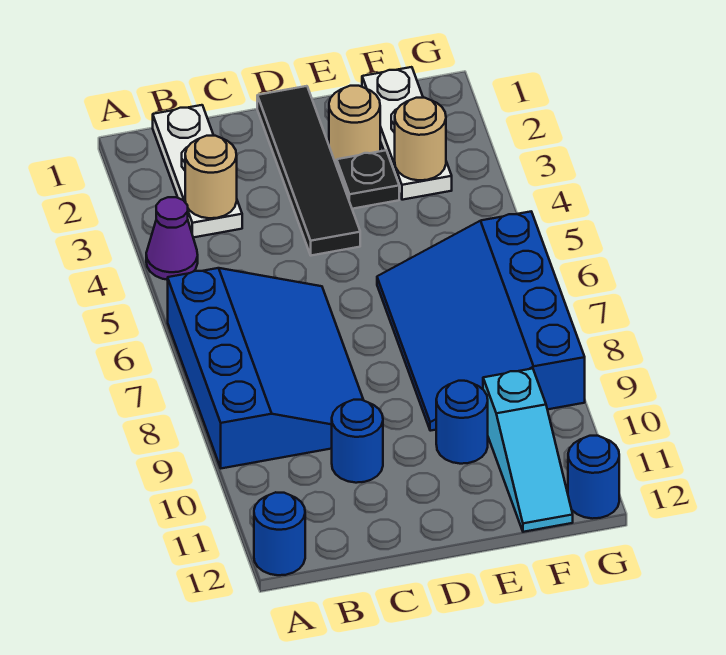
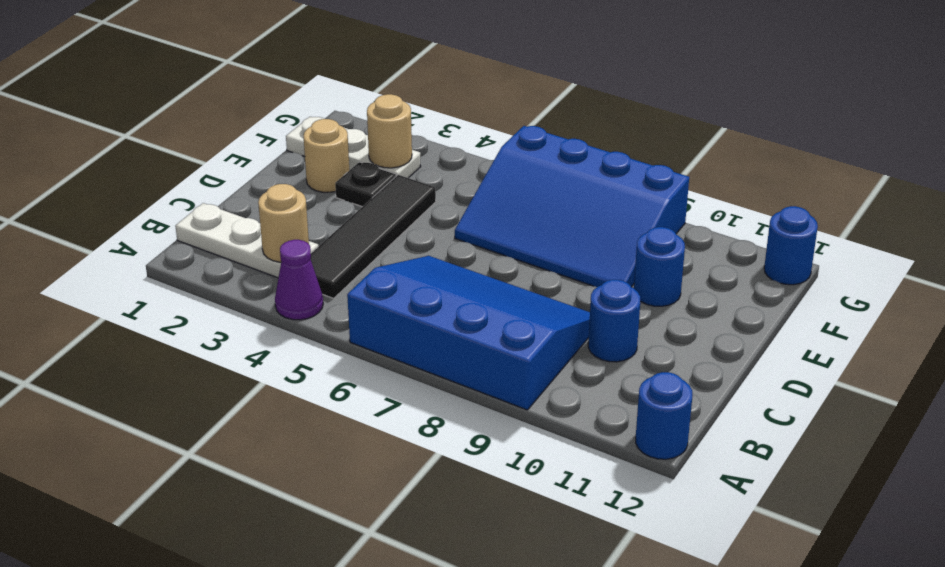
black tile D1:D4 level 1 -> black tile B4:E4 level 1
cyan slope F10:F12 level 1 top 10 -> none

